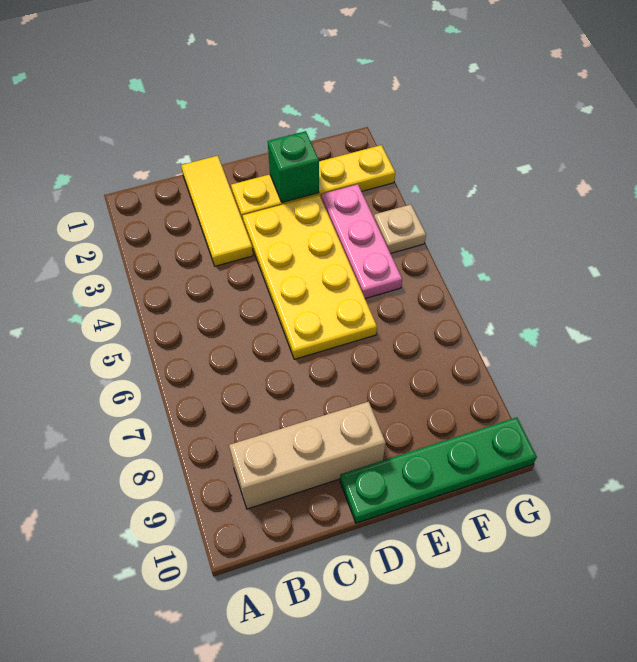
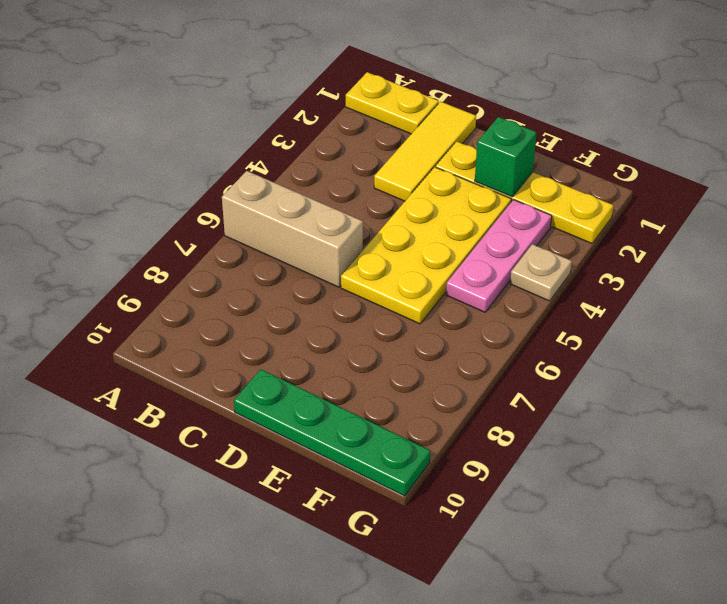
none -> yellow plate A1:B1 level 1
tan brick B9:D9 level 1 -> tan brick A6:C6 level 1

